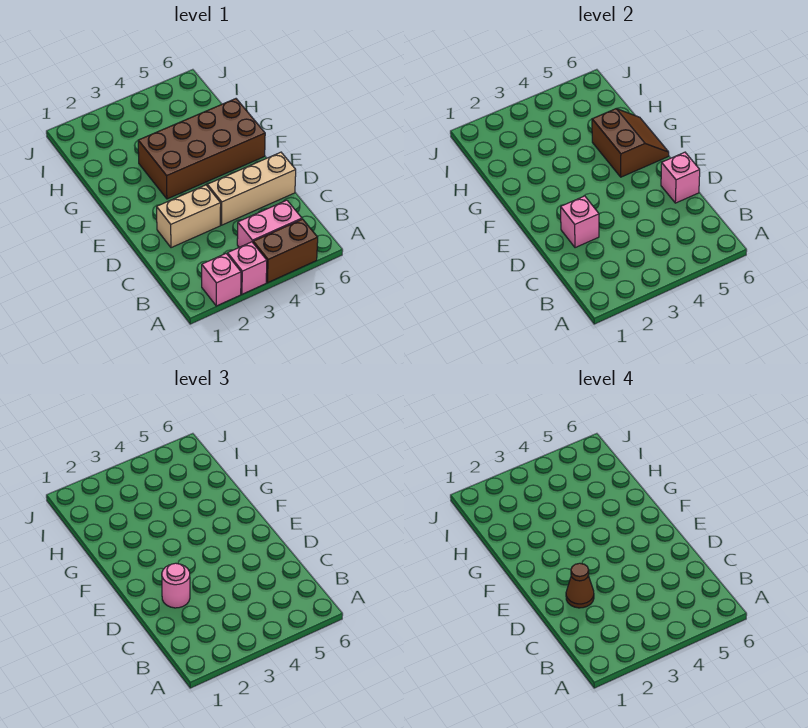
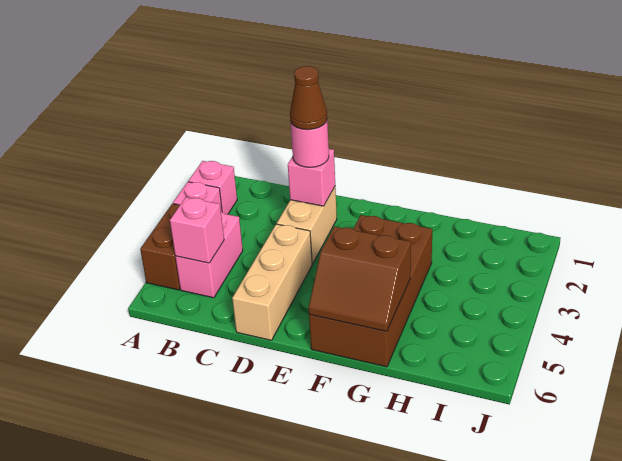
pink brick D6 level 2 -> pink brick B5 level 2

